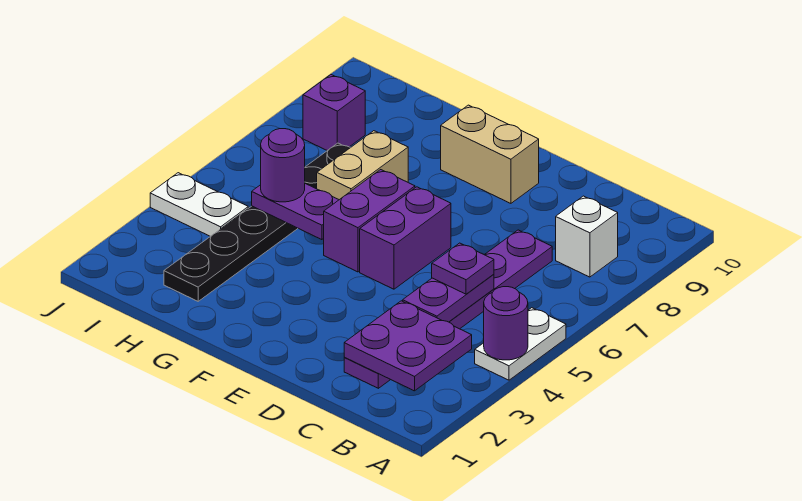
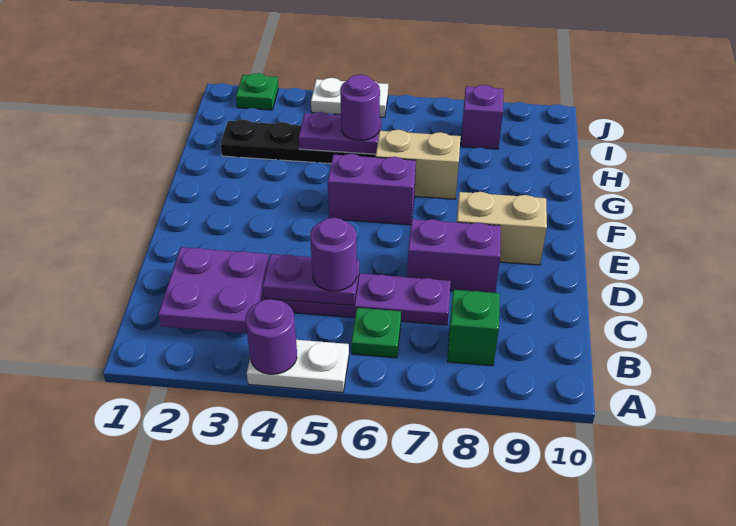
none -> green plate B6 level 1
white brick B8 level 1 -> green brick B8 level 1
purple plate C5 level 3 -> purple round brick C5 level 3
purple brick E5:E6 level 1 -> purple brick D7:D8 level 1
tan brick E9:F9 level 1 -> tan brick E8:E9 level 1
purple plate G5:H5 level 2 -> purple plate H4:H5 level 2
white plate I4:J4 level 1 -> white plate J4:J5 level 1
none -> green plate J2 level 1

